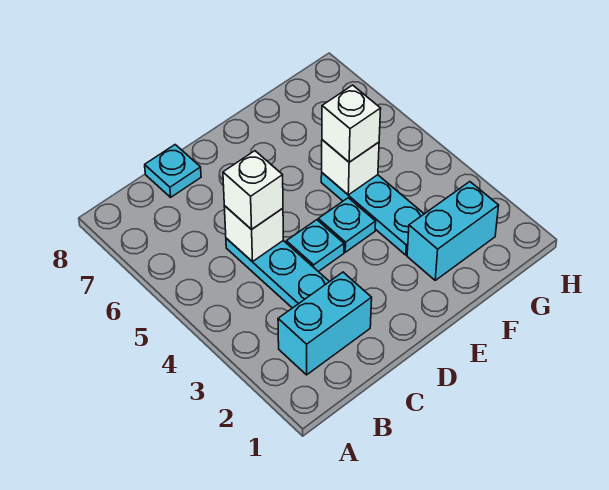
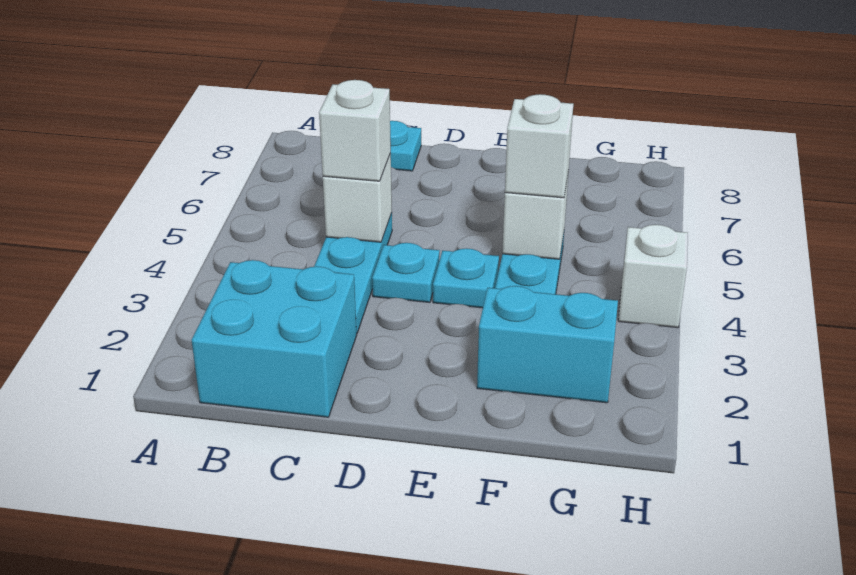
cyan brick B2:C2 level 1 -> cyan brick B1:C2 level 1
none -> white brick H4 level 1

